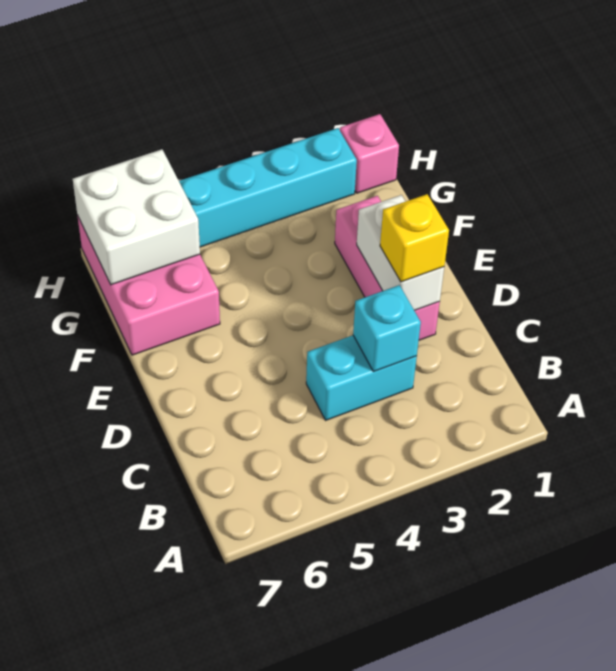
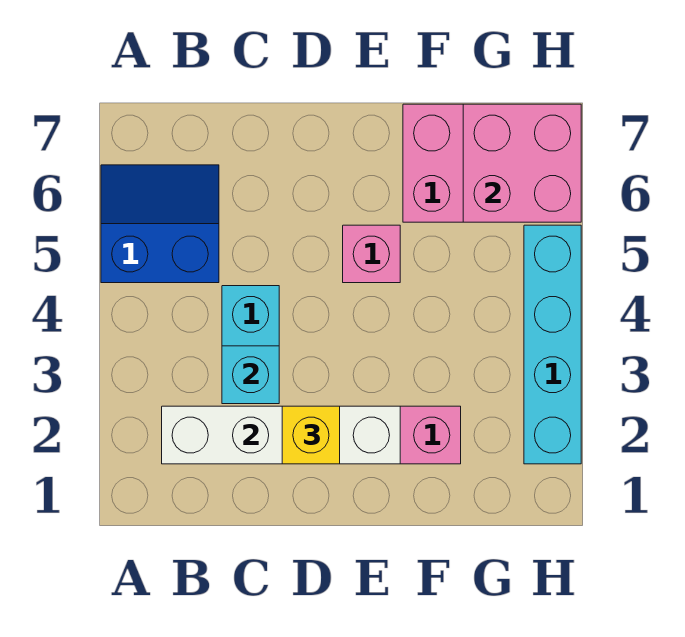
none -> blue slope A5:B6 level 1 top 5
white brick D2:E2 level 2 -> white brick B2:E2 level 2
white brick G6:H7 level 2 -> pink brick G6:H7 level 2
pink brick H1 level 1 -> pink brick E5 level 1

